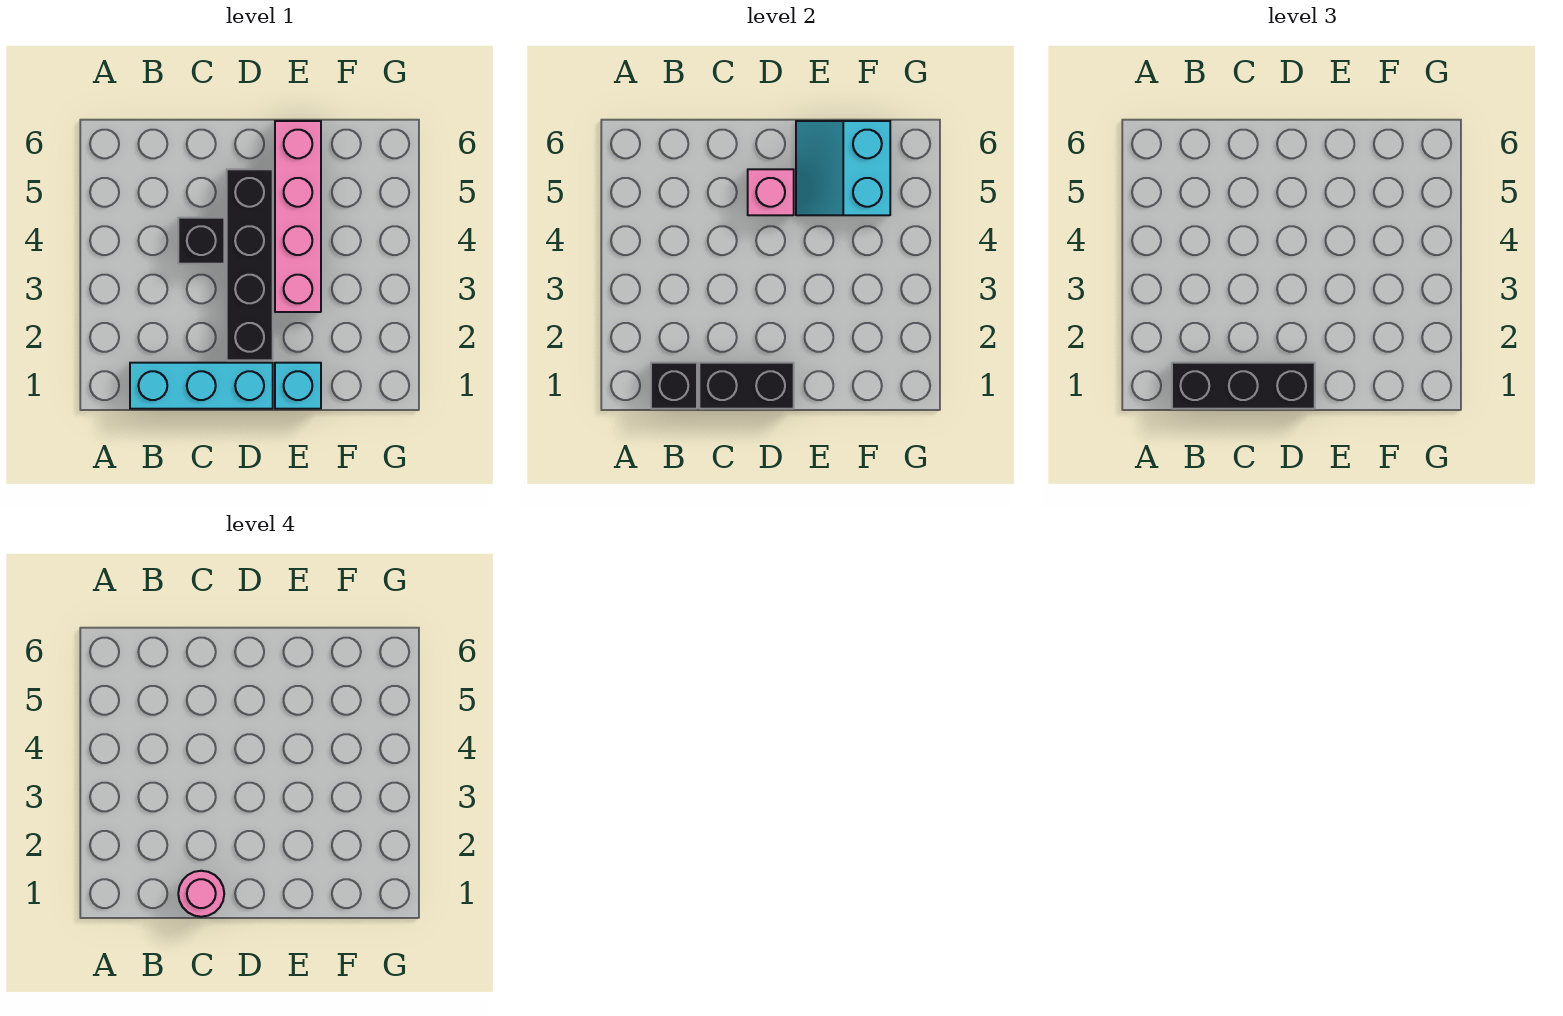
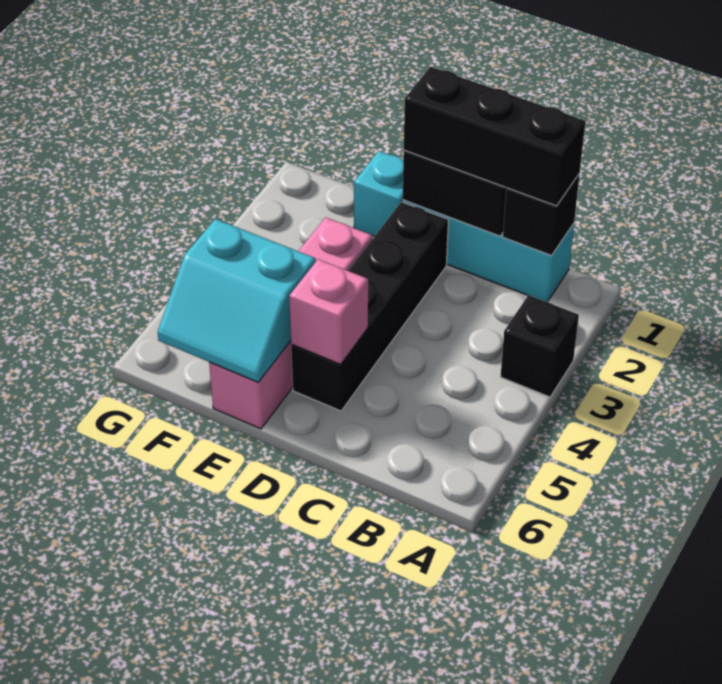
pink round brick C1 level 4 -> none
black brick C4 level 1 -> black brick A3 level 1
cyan slope E5:F6 level 2 top F -> cyan slope E5:F6 level 2 top 5

